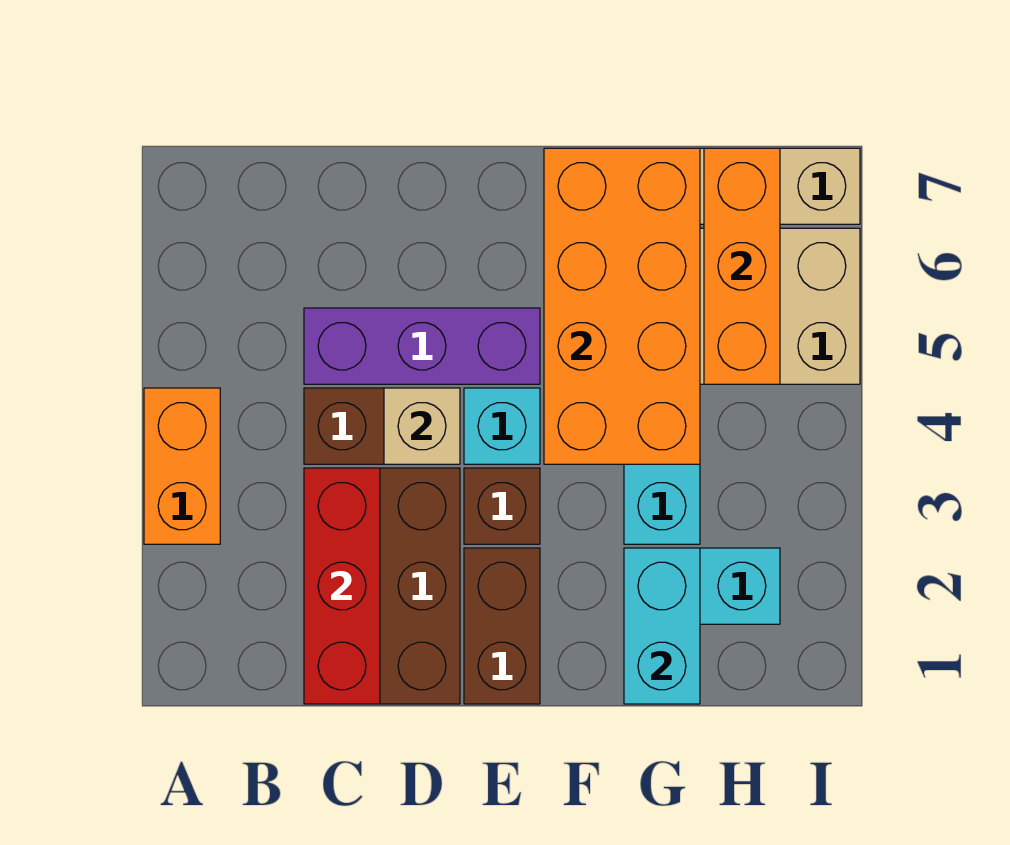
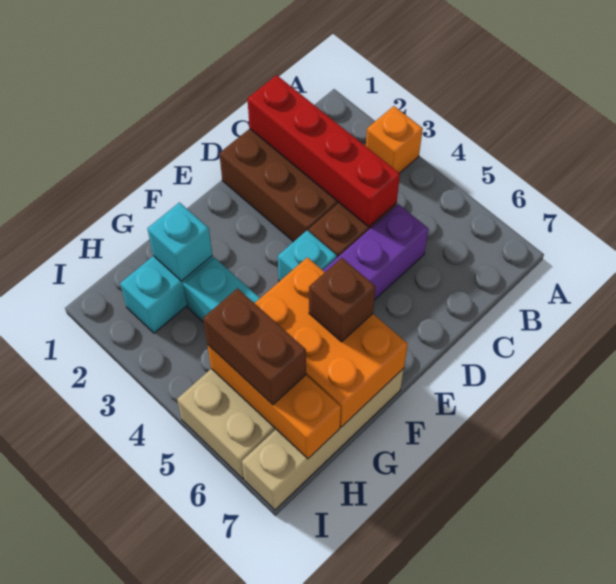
orange brick A3:A4 level 1 -> orange brick A3 level 1
red brick C1:C3 level 2 -> red brick C1:C4 level 2
tan brick D4 level 2 -> none
brown brick E1:E2 level 1 -> brown brick H5:H6 level 3
brown brick E3 level 1 -> brown brick F6 level 3
orange brick F4:G7 level 2 -> orange brick F5:G7 level 2
cyan brick G1:G2 level 2 -> cyan brick G2 level 2

